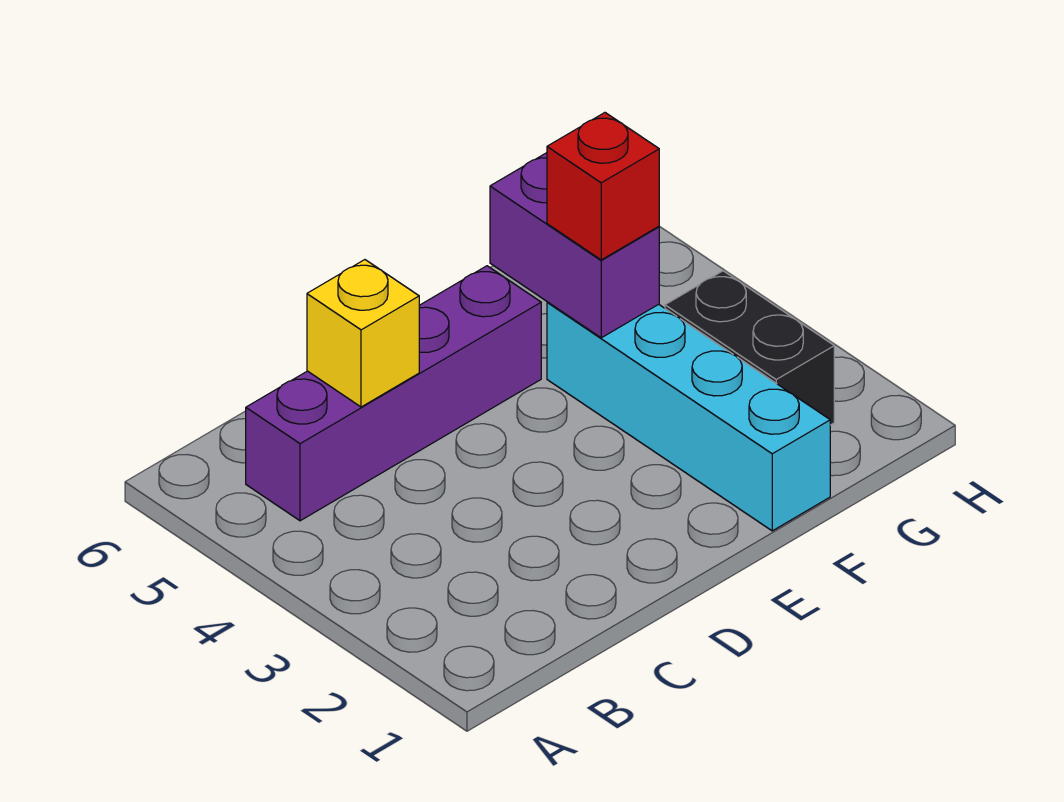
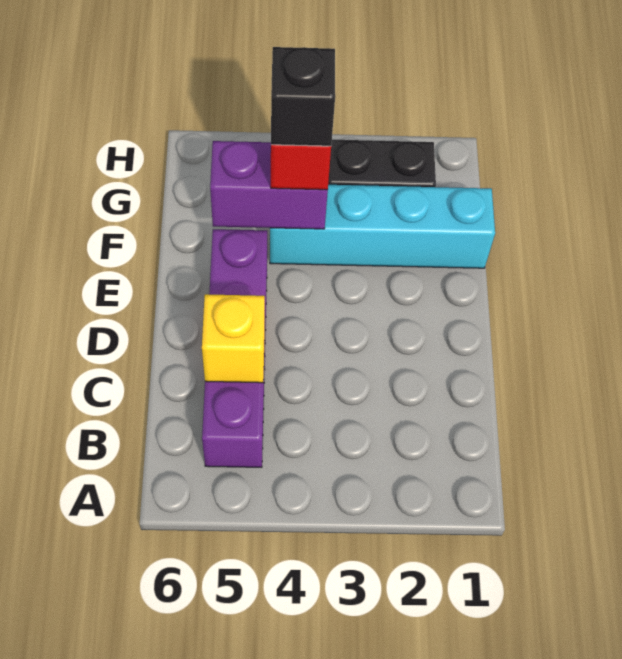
none -> black brick F4 level 4

